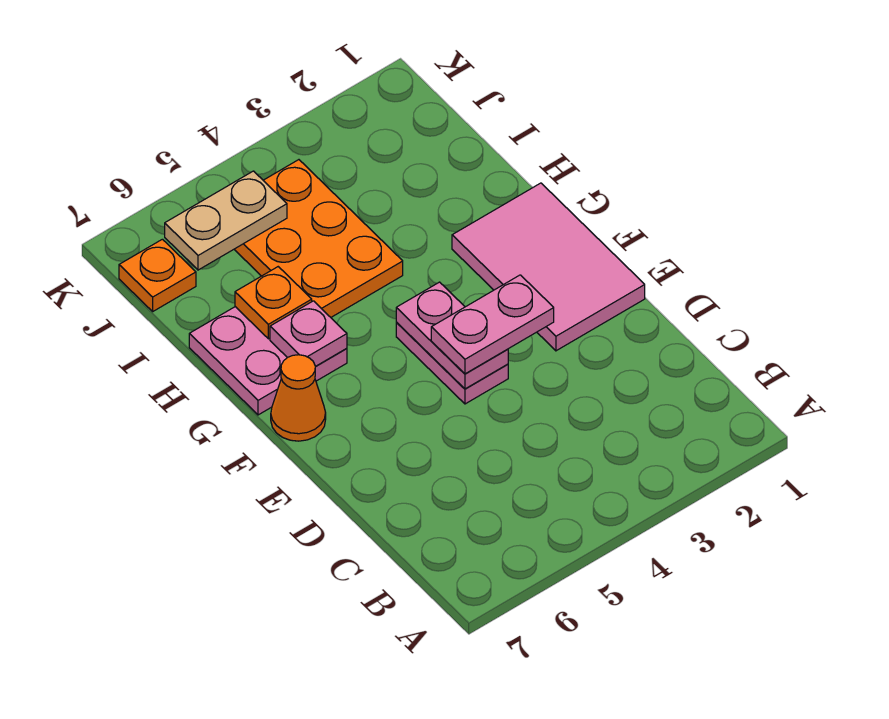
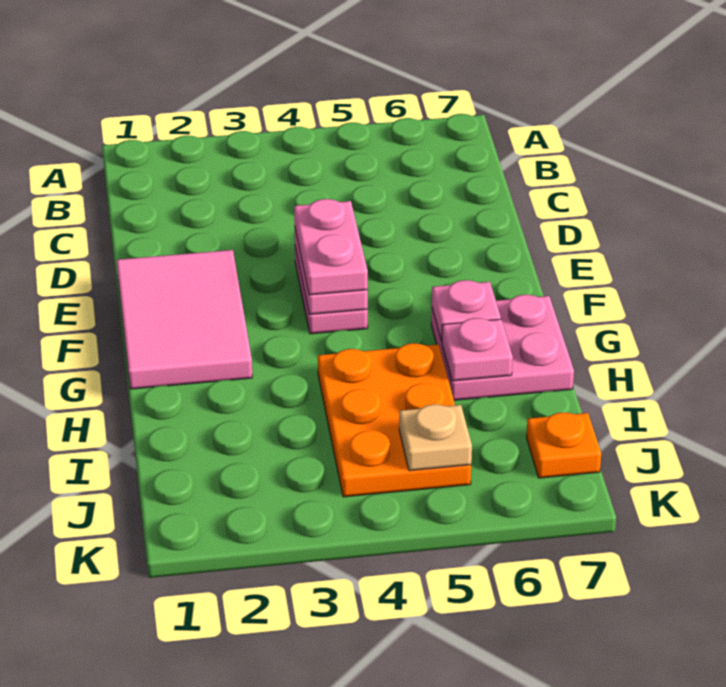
pink plate E3:E4 level 3 -> pink plate E4:F4 level 3
orange cone F7 level 1 -> none
orange plate H6 level 2 -> pink plate H6 level 2
tan plate J5:J6 level 2 -> tan plate J5 level 2

